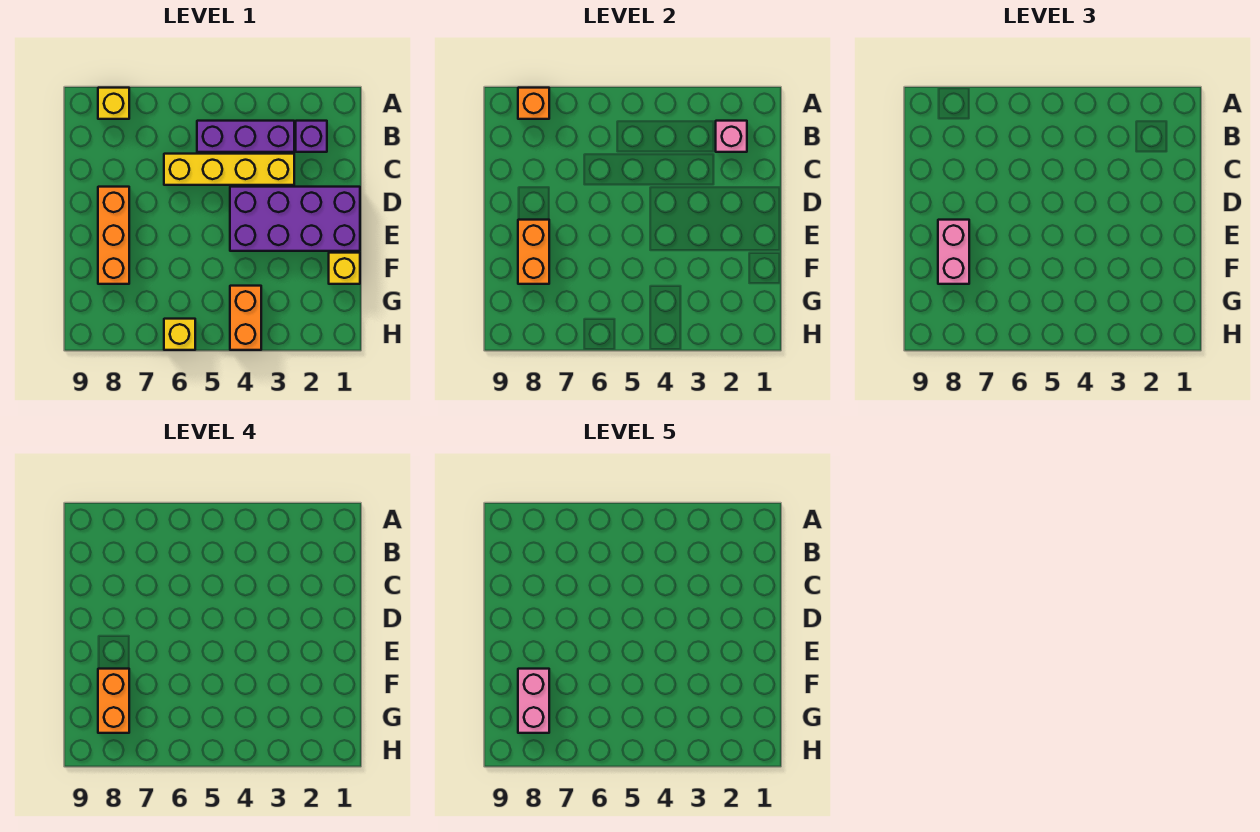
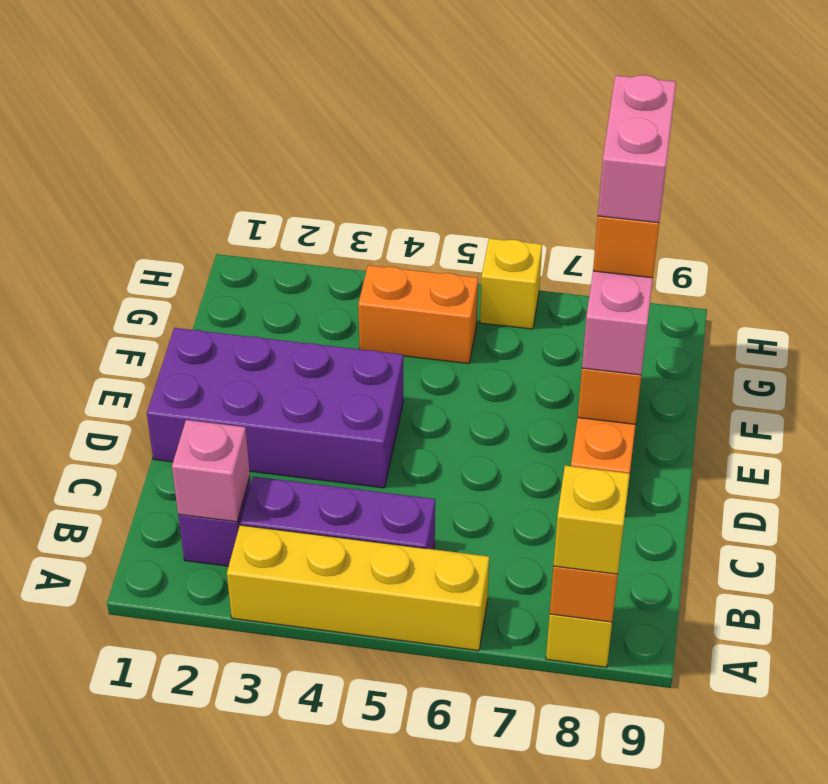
yellow brick C3:C6 level 1 -> yellow brick A3:A6 level 1
yellow brick F1 level 1 -> yellow brick A8 level 3
orange brick G4:H4 level 1 -> orange brick G4:G5 level 1

